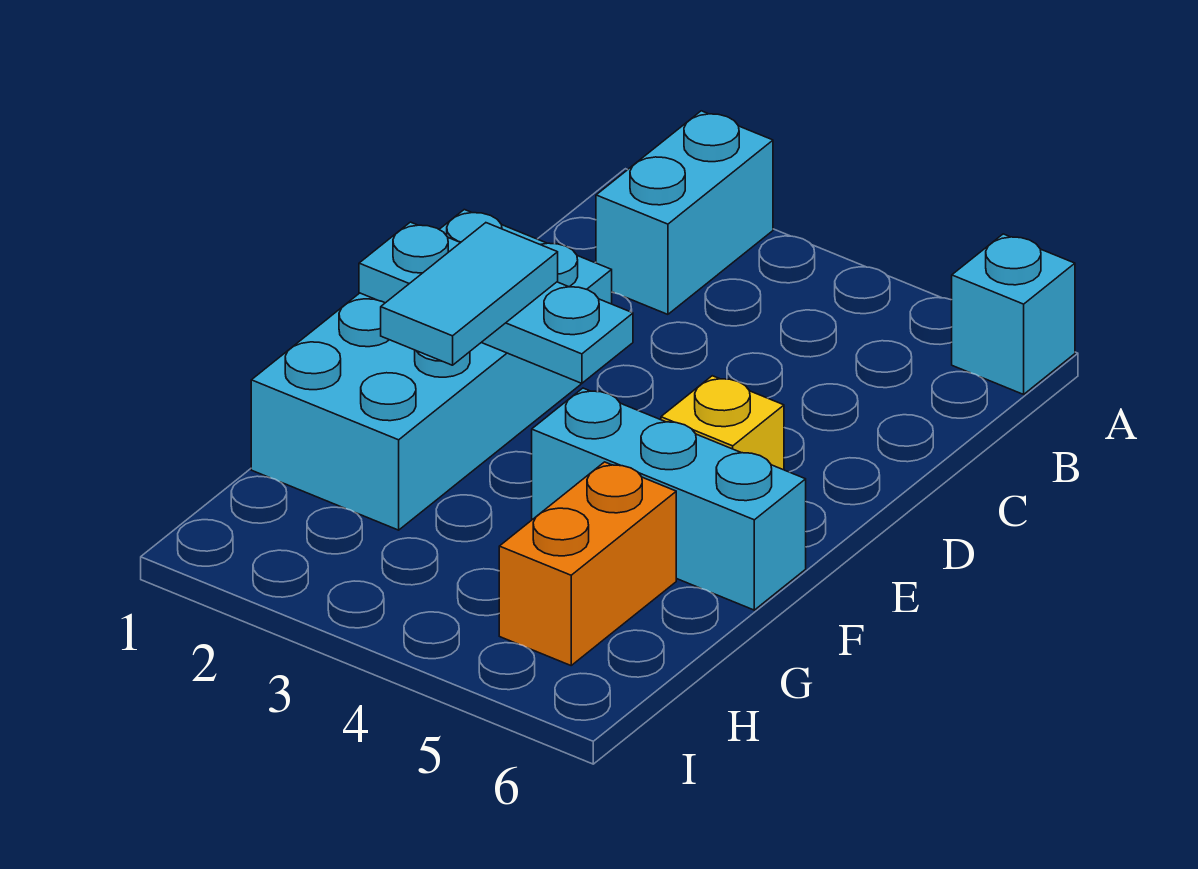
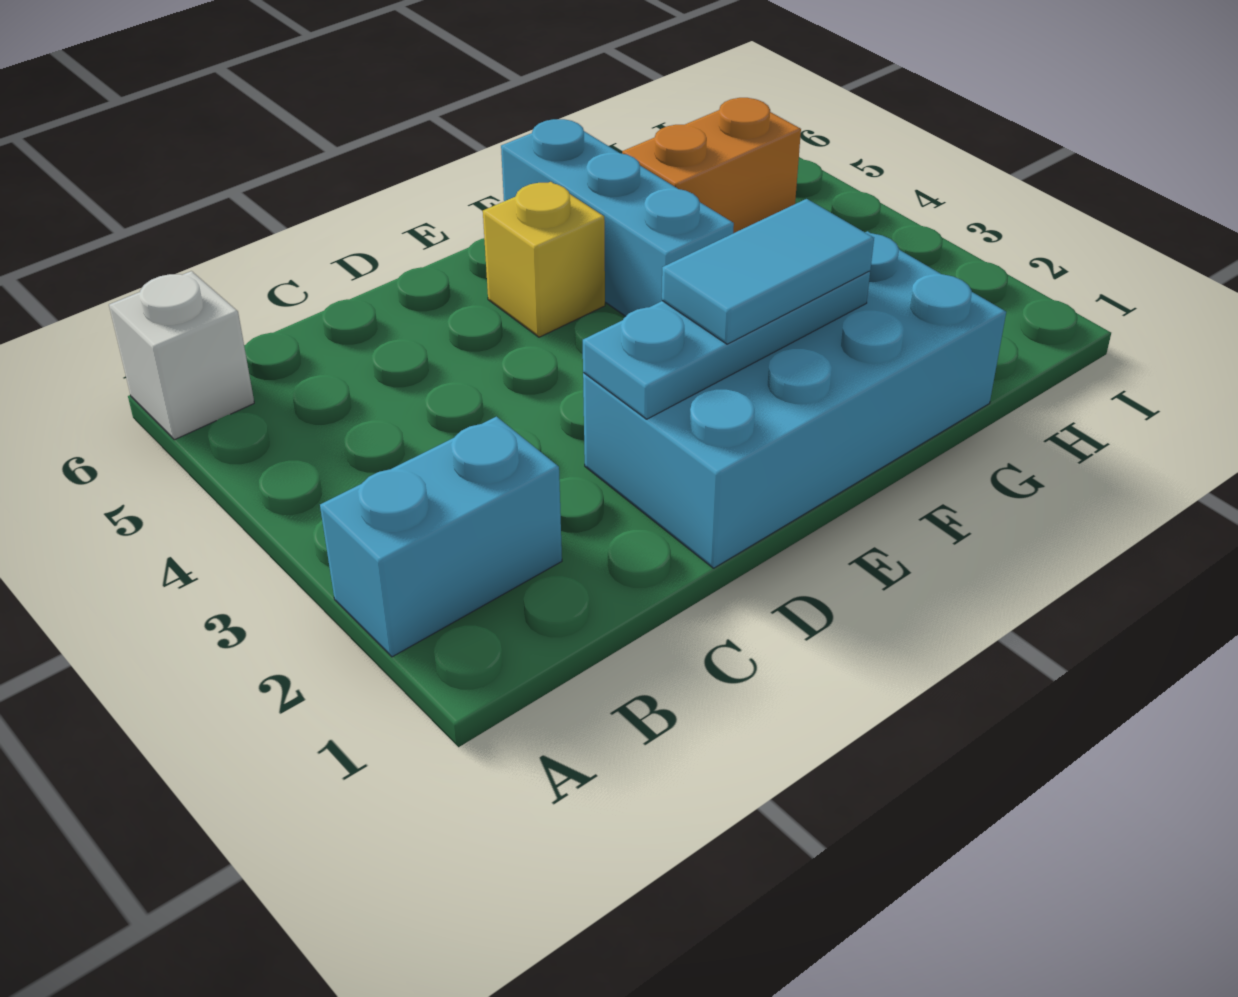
cyan brick A6 level 1 -> white brick A6 level 1
cyan plate E1:E3 level 2 -> cyan plate D2:F2 level 2

